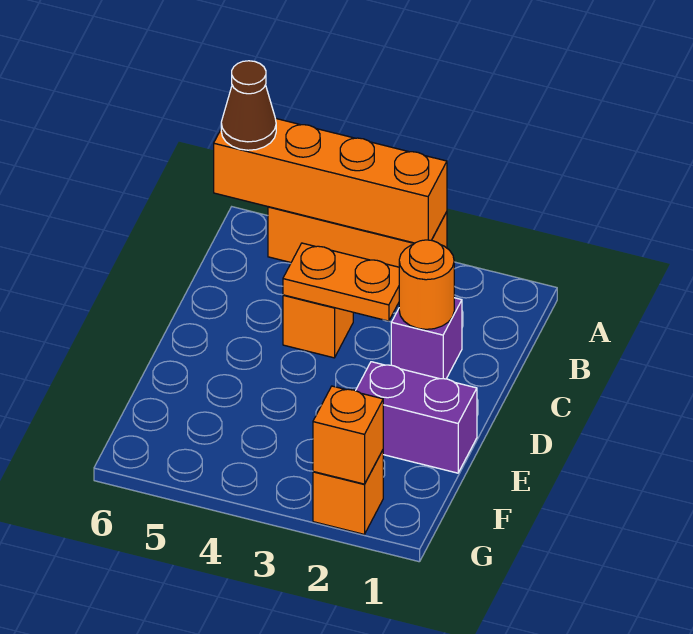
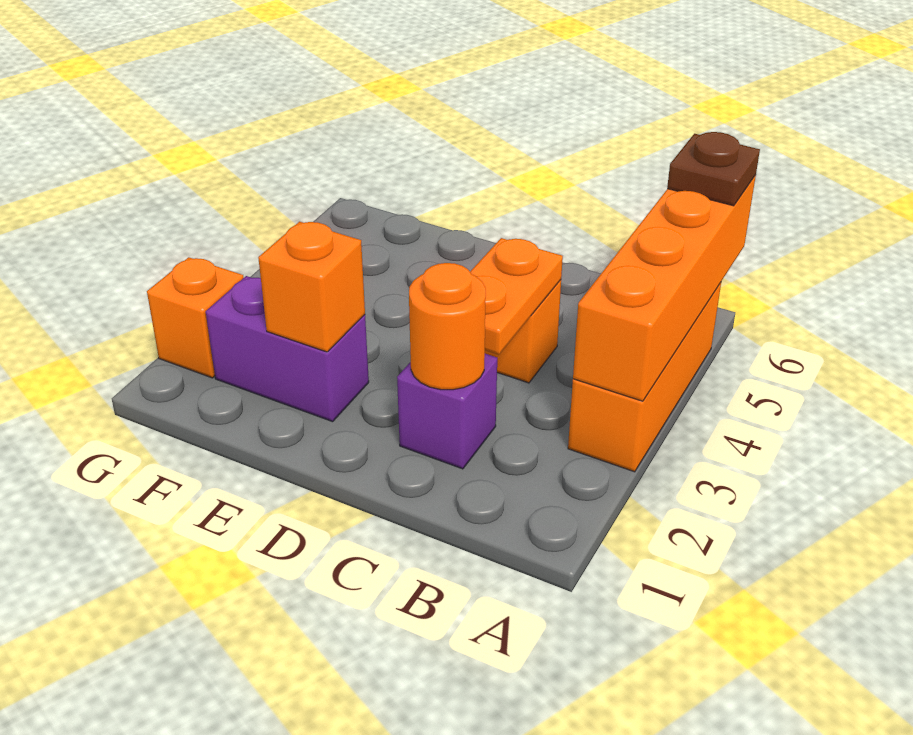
brown cone A6 level 3 -> brown plate A6 level 3
purple brick E1:E2 level 1 -> purple brick E2:F2 level 1
orange brick G2 level 2 -> orange brick E2 level 2

